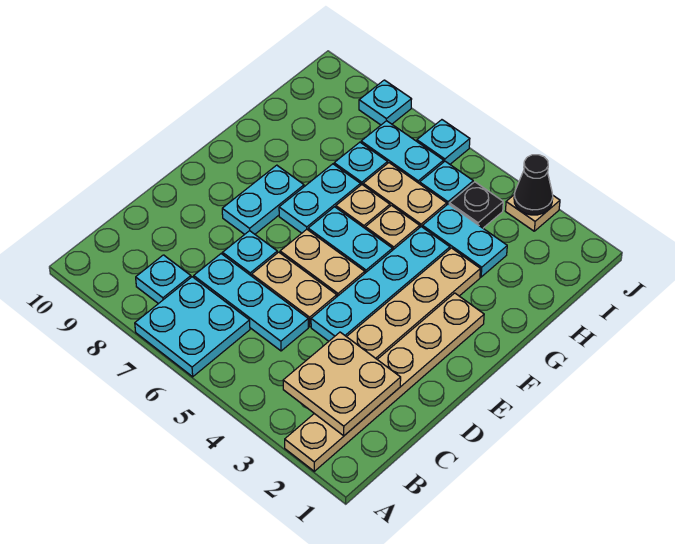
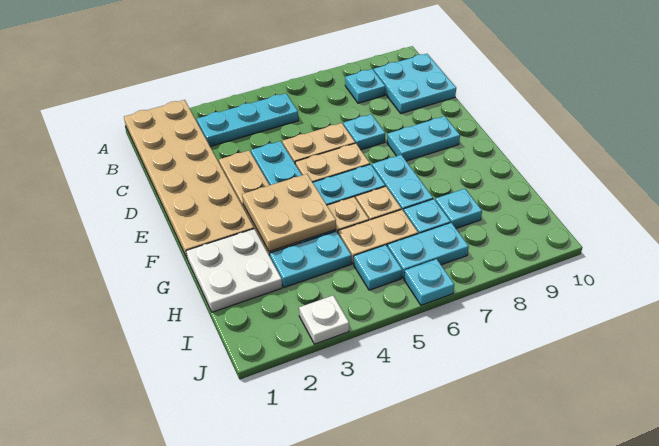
tan plate A2:F2 level 1 -> tan plate A1:F2 level 1
cyan plate A6:B7 level 1 -> cyan plate B9:C10 level 1
tan plate B2:C3 level 2 -> tan plate F3:G4 level 2
cyan plate C5:C7 level 1 -> cyan plate B3:B5 level 1
cyan plate E8:F8 level 1 -> cyan plate E8:E9 level 1
none -> white plate G1:H2 level 1
black plate I4 level 1 -> none
tan plate J3 level 1 -> white plate J3 level 1
black cone J3 level 2 -> none
cyan plate J8 level 1 -> cyan plate H8 level 1

